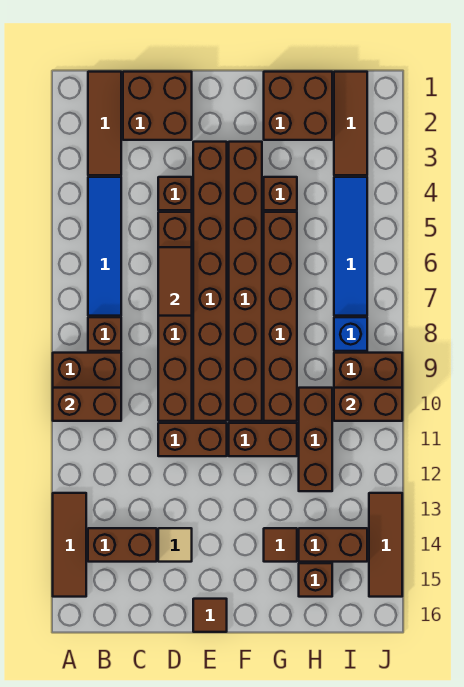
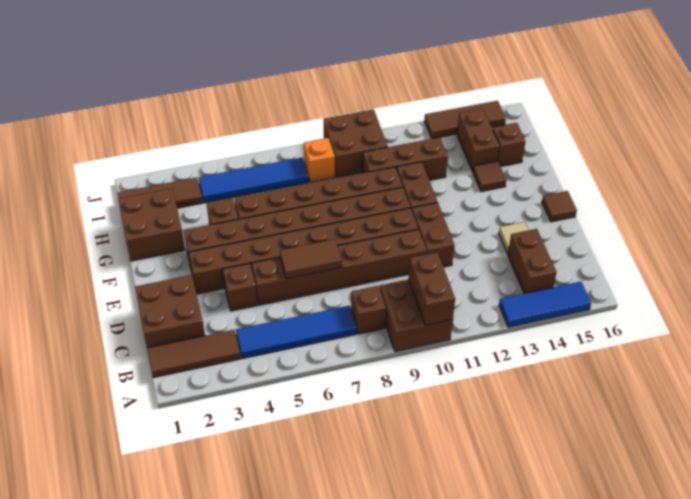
brown tile A13:A15 level 1 -> blue tile A13:A15 level 1
blue brick I8 level 1 -> orange brick I8 level 1
brown brick I10:J10 level 2 -> none

